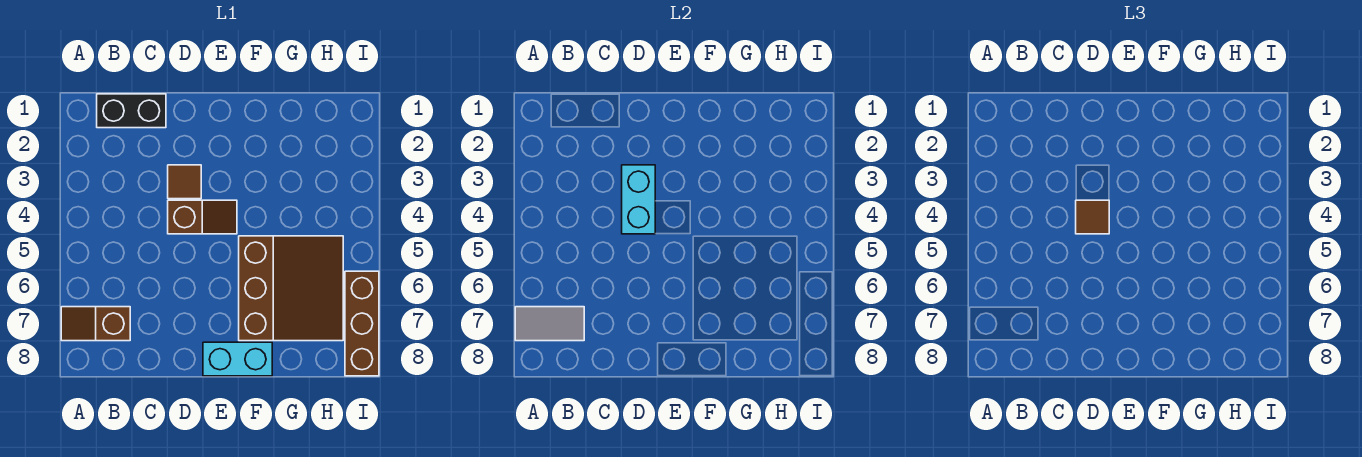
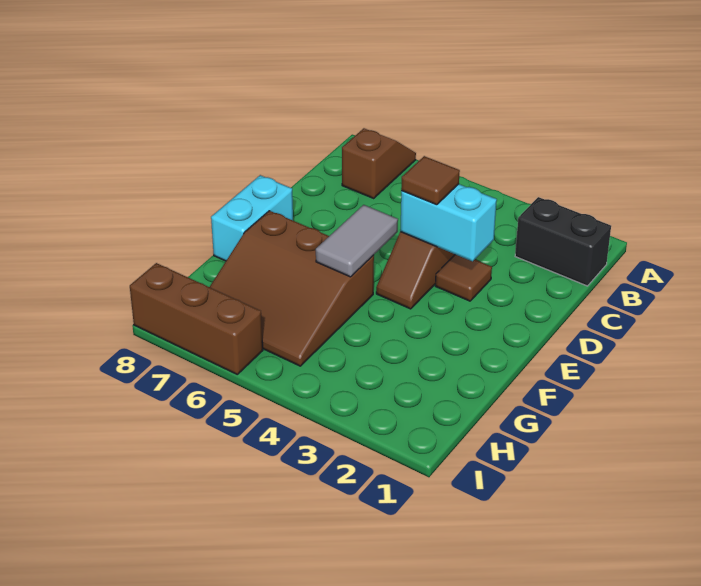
grey tile A7:B7 level 2 -> grey tile E5:F5 level 2
black brick B1:C1 level 1 -> black brick B1:B2 level 1

